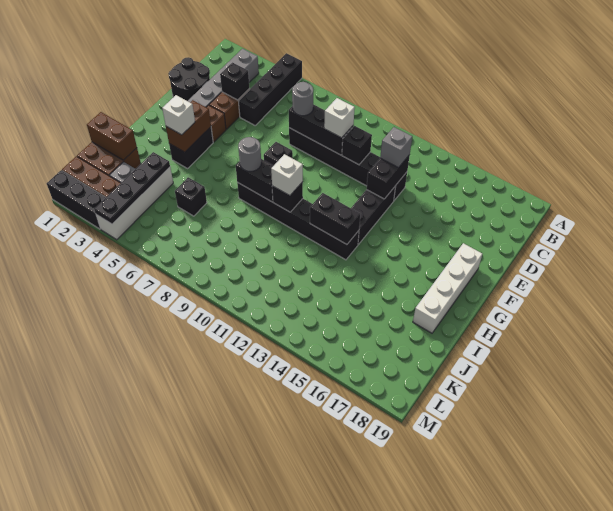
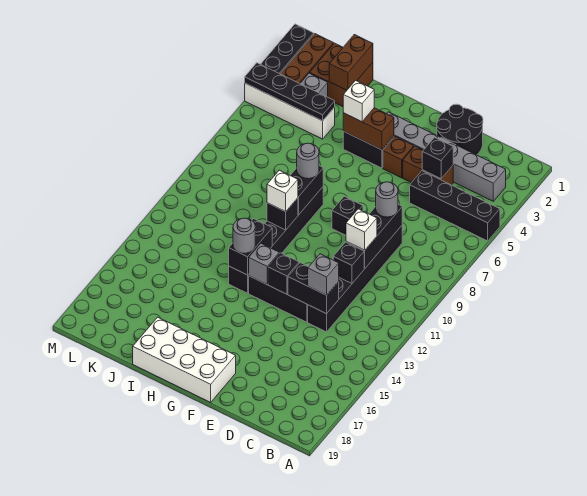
white brick F18:I18 level 1 -> white brick F18:I19 level 1
none -> grey brick G13 level 2
none -> grey round brick H13 level 3
black brick J6 level 1 -> black brick F13 level 2

